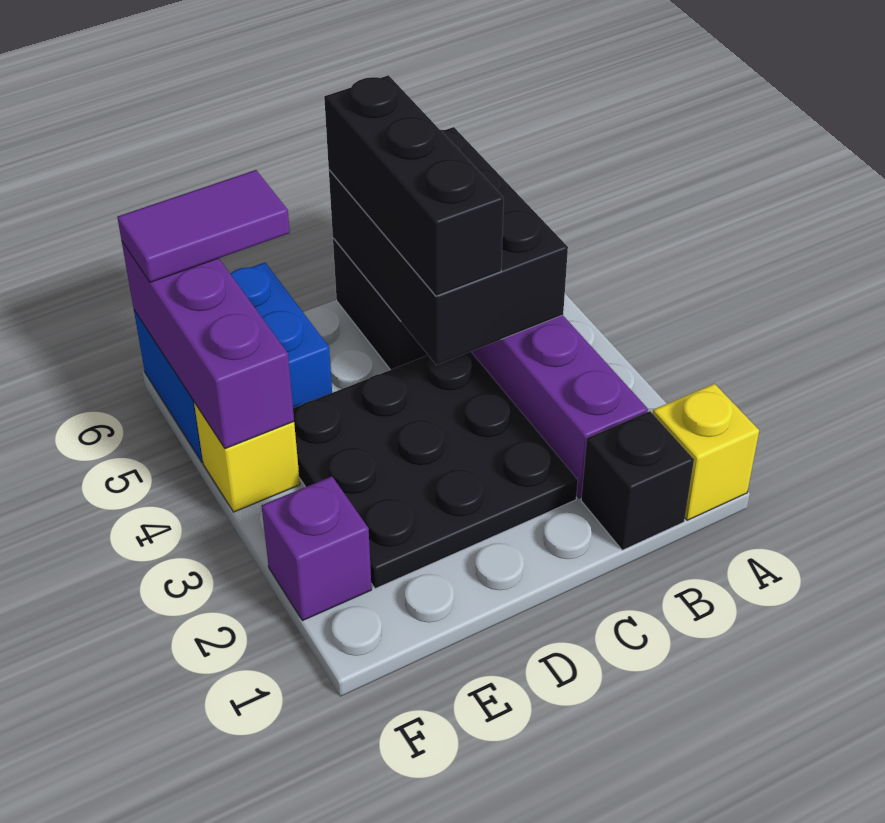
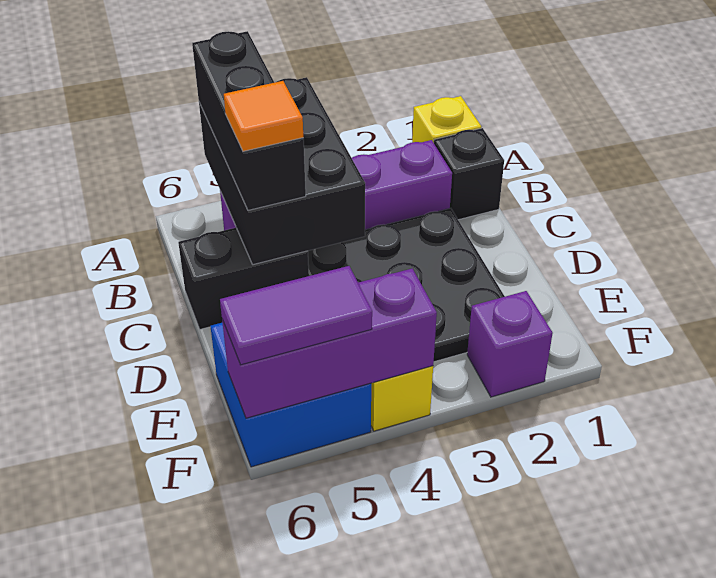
black brick B4:C6 level 2 -> black brick A4:C5 level 2
black brick C4:C6 level 3 -> black brick A5:C5 level 3
none -> orange tile C5 level 4
purple tile E6:F6 level 3 -> purple tile F5:F6 level 3

